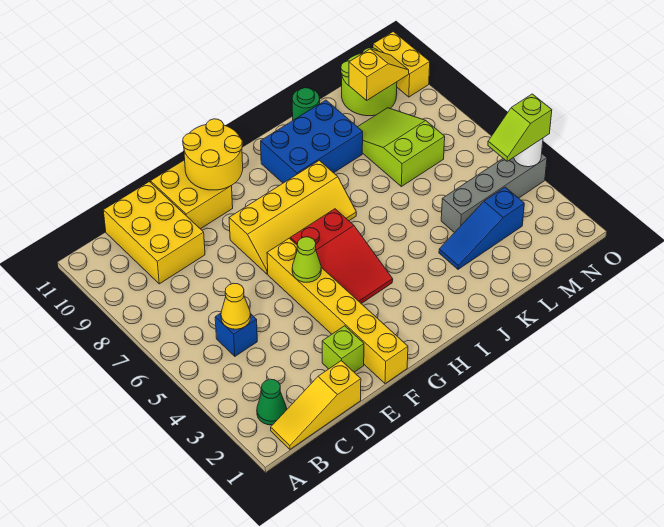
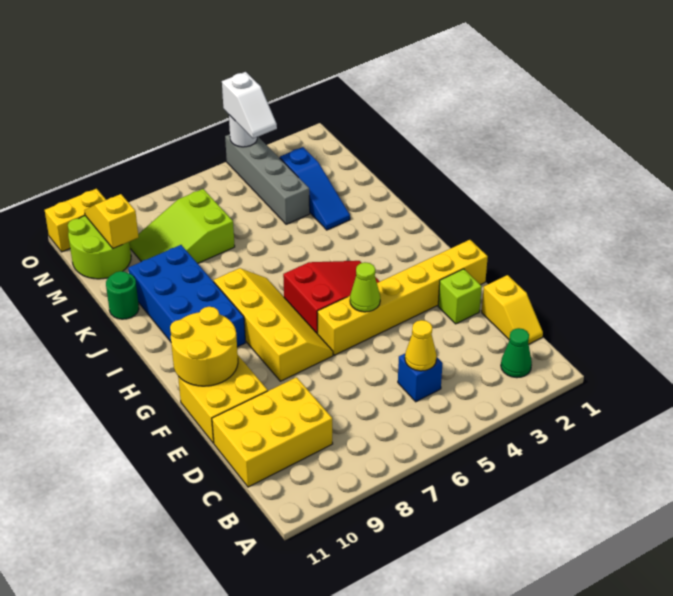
yellow slope B1:D1 level 1 top D -> yellow slope C1:D1 level 1 top D
blue brick I9:K10 level 1 -> blue brick H9:K10 level 1
lime slope N4:O4 level 3 top O -> white slope N4:O4 level 3 top O

